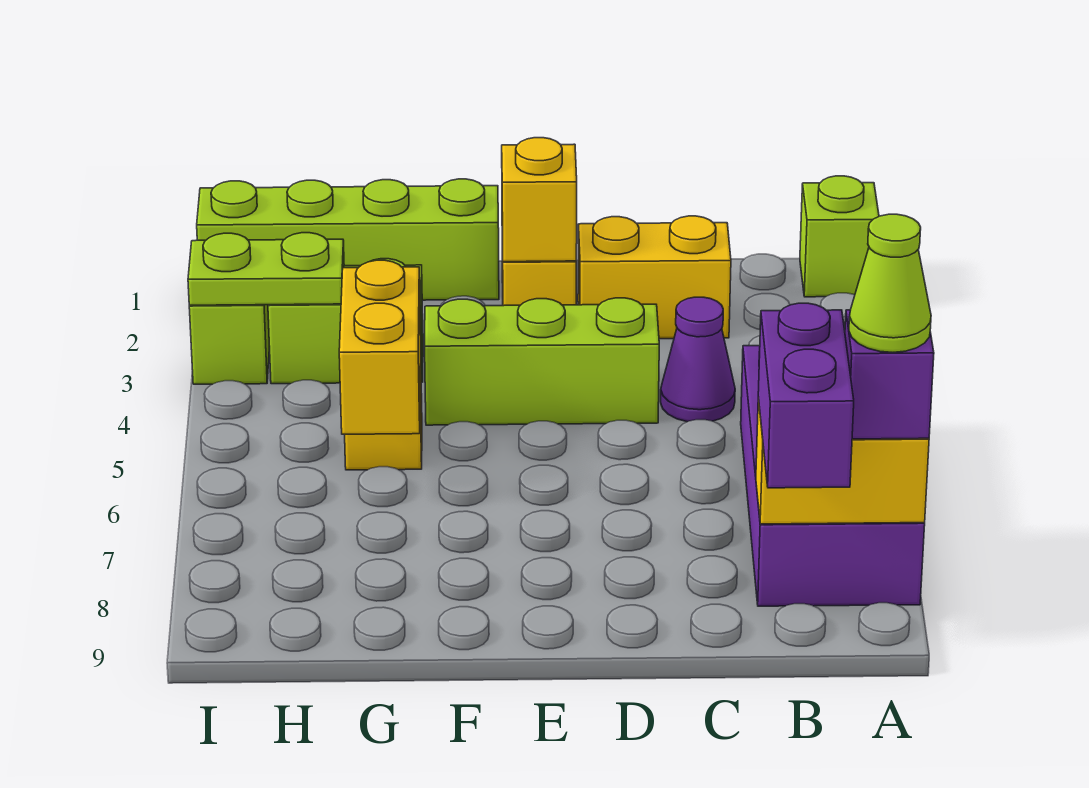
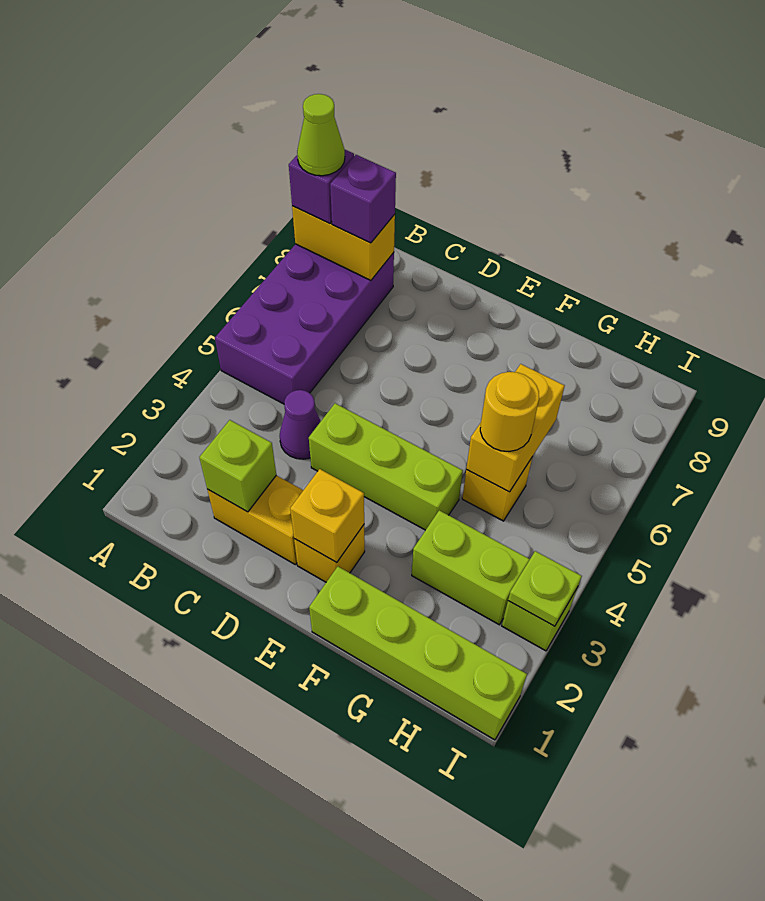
lime brick A1 level 1 -> lime brick C2 level 2
purple brick B8:B9 level 3 -> purple brick B8 level 3
none -> yellow round brick G5 level 3
lime plate H3:I3 level 2 -> lime plate I3 level 2

